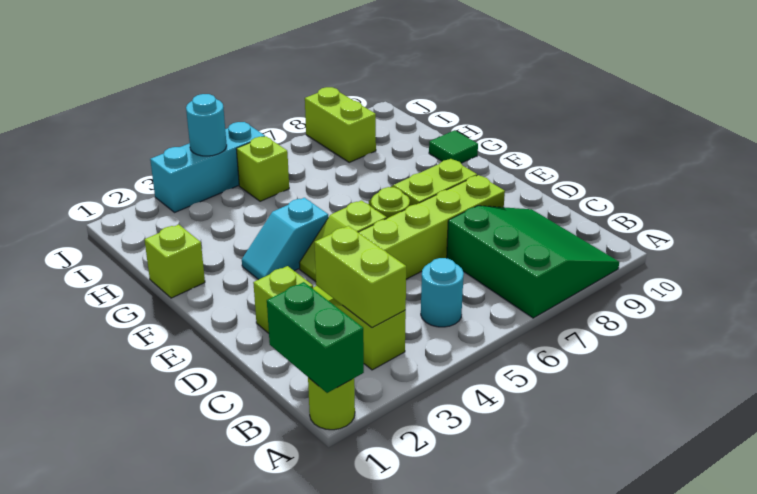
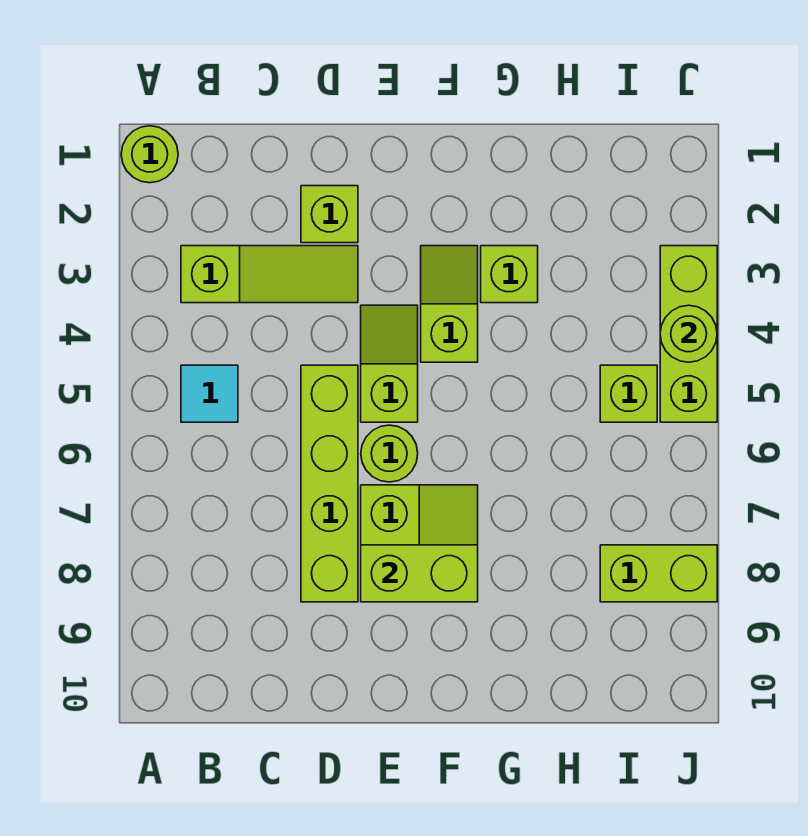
green brick A1:B1 level 2 -> none
green slope A7:C9 level 1 top 7 -> none
lime brick B3:C3 level 2 -> lime brick E8:F8 level 2
cyan round brick B5 level 1 -> cyan tile B5 level 1
cyan slope F3:F4 level 1 top 4 -> lime slope F3:F4 level 1 top 4
lime brick G1 level 1 -> lime brick G3 level 1
green tile G10 level 1 -> none
cyan brick J3:J5 level 1 -> lime brick J3:J5 level 1
cyan round brick J4 level 2 -> lime round brick J4 level 2

